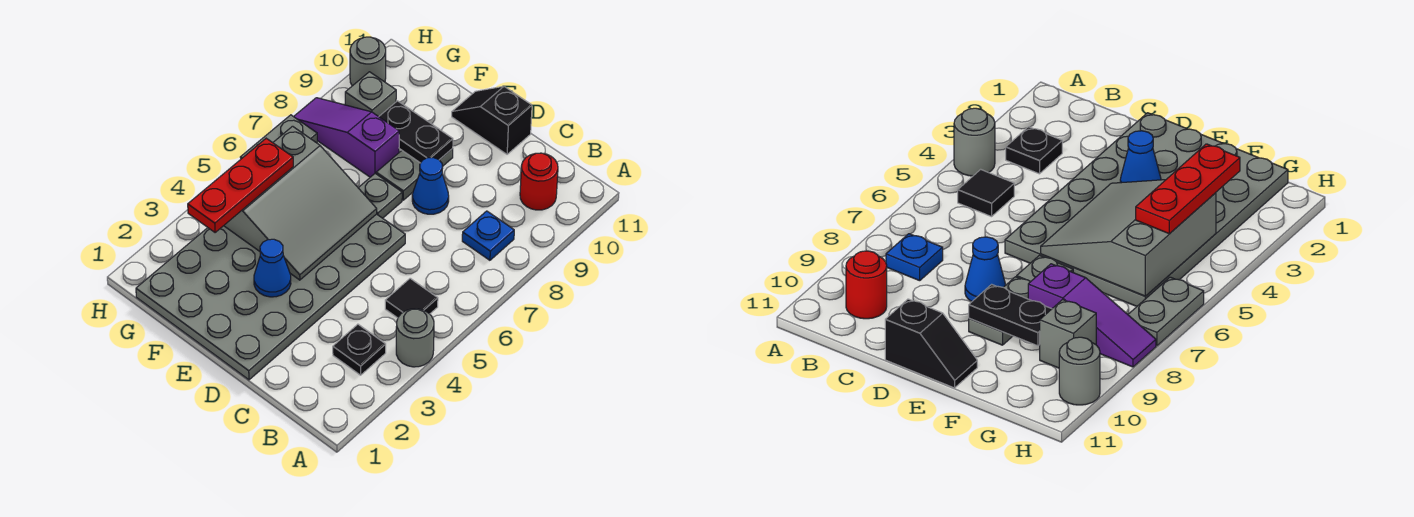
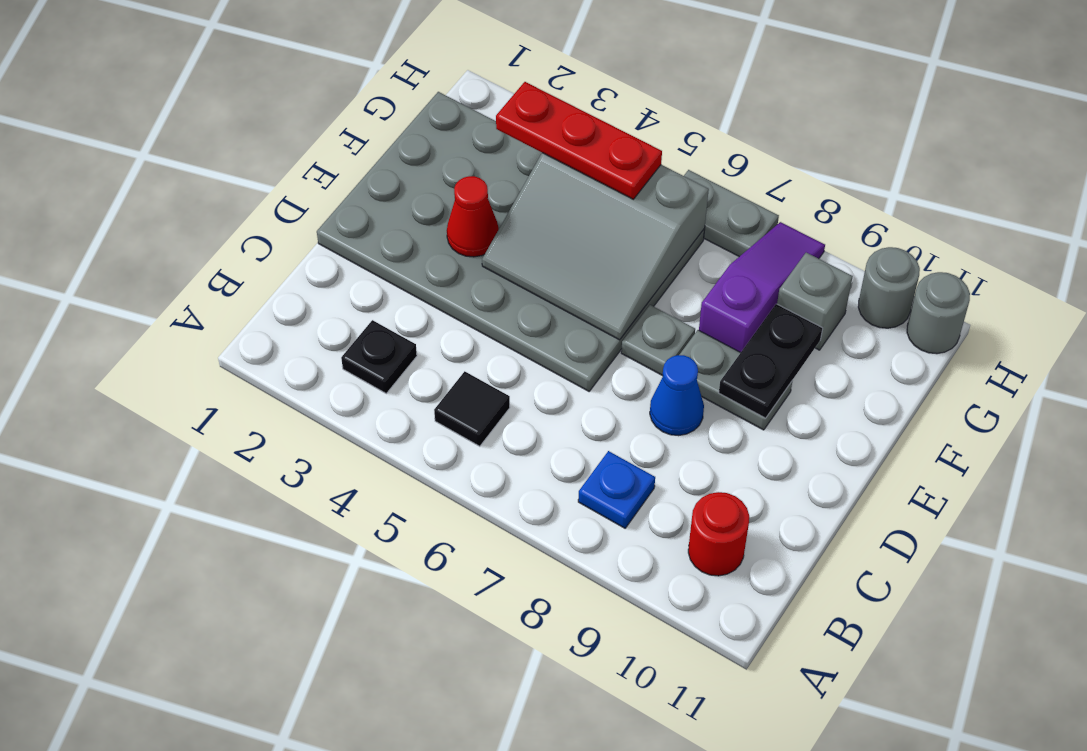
grey round brick A4 level 1 -> grey round brick H11 level 1
black slope D11:E11 level 1 top D -> none
blue cone E3 level 2 -> red cone E3 level 2

